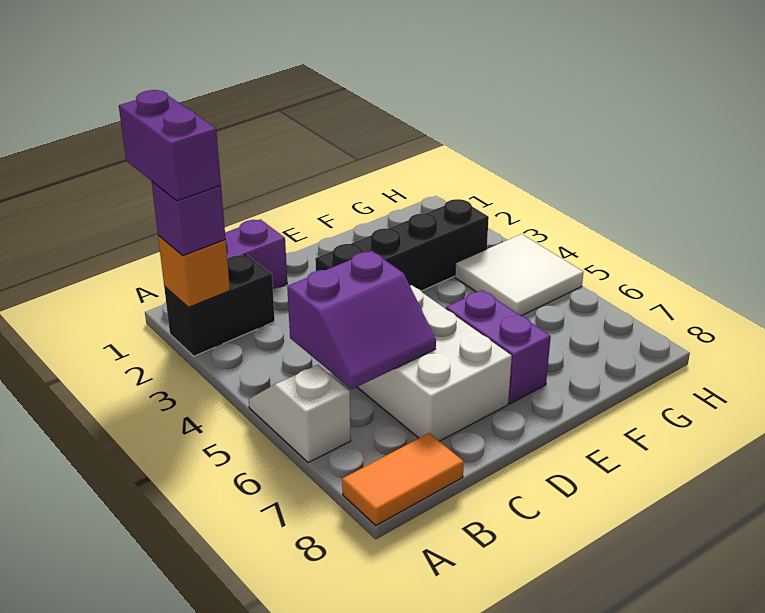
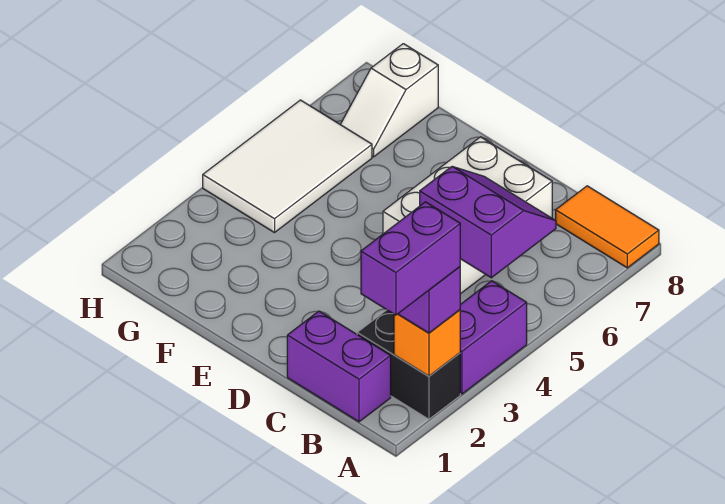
white slope A5:A6 level 1 top 6 -> white slope G7:G8 level 1 top 8
black brick D3:G3 level 1 -> none
purple brick E6:E7 level 1 -> purple brick A3:A4 level 1
white tile G4:H5 level 1 -> white tile G4:H6 level 1

